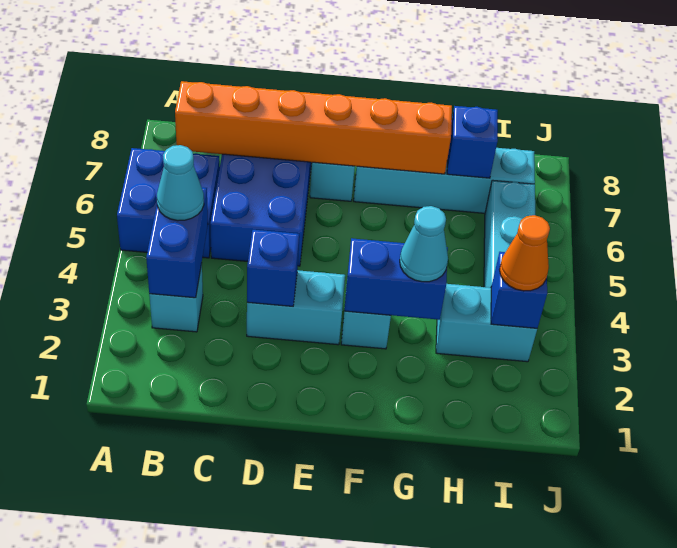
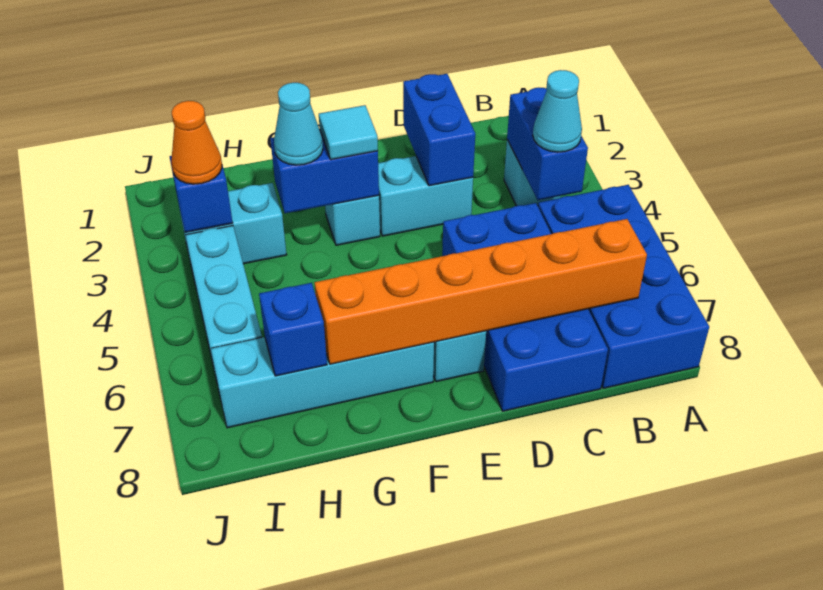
blue brick A5:B6 level 1 -> blue brick A5:B8 level 1
blue brick D3 level 2 -> blue brick D2:D3 level 2
none -> cyan tile F3 level 3

